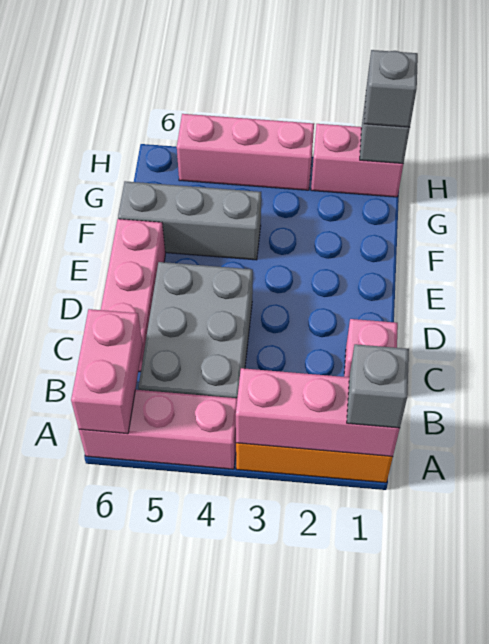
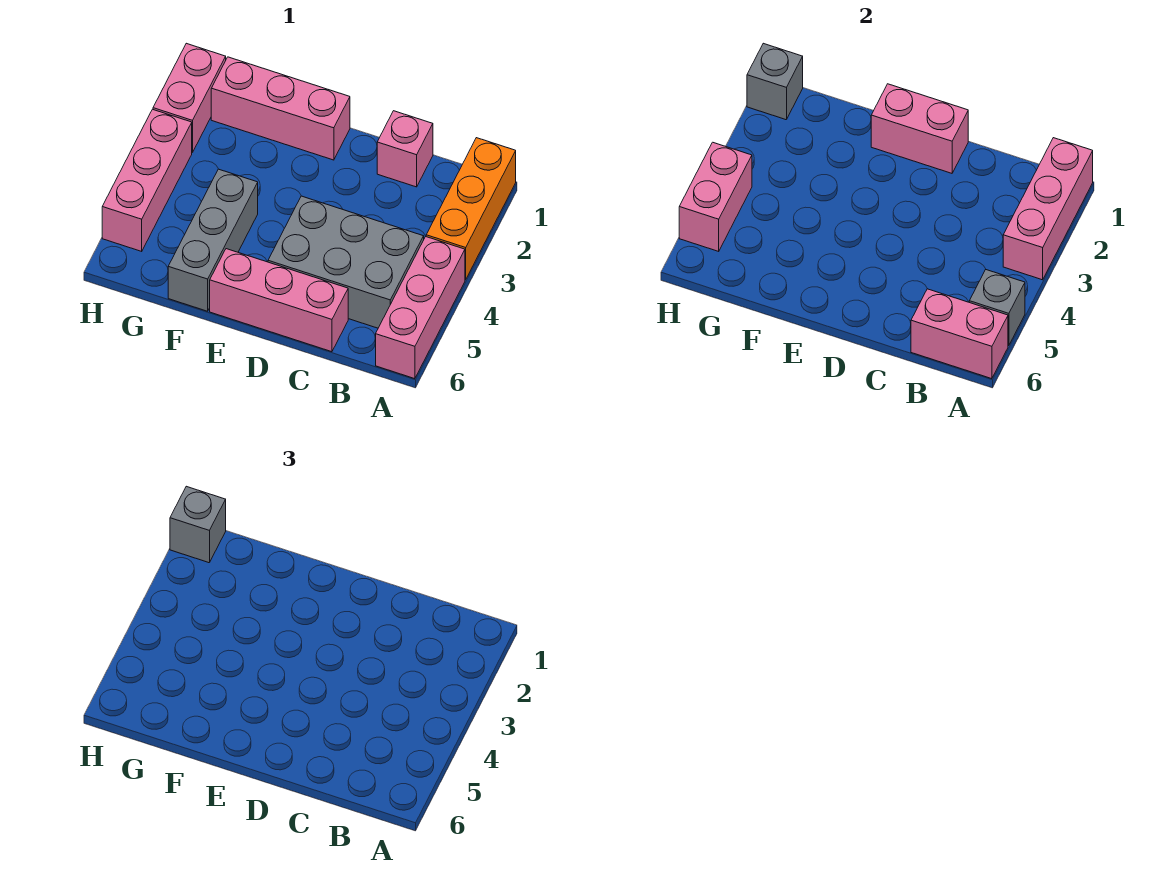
grey brick A1 level 3 -> grey brick A5 level 2
none -> pink brick D1:E1 level 2
none -> pink brick E1:G1 level 1
none -> pink brick H4:H5 level 2

